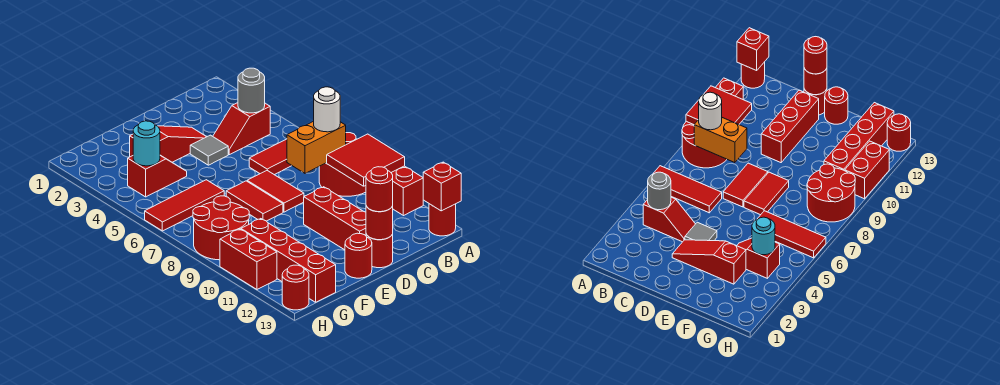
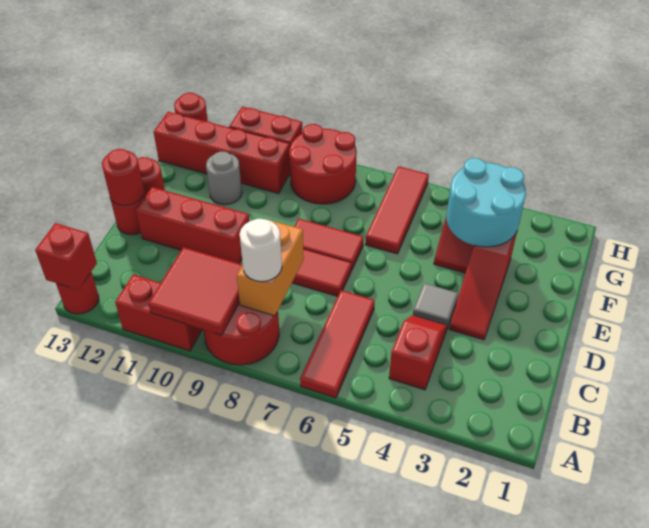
grey round brick B4 level 2 -> grey round brick F11 level 1
red round brick D13 level 3 -> none
cyan round brick G4 level 2 -> cyan round brick F3:G4 level 2

